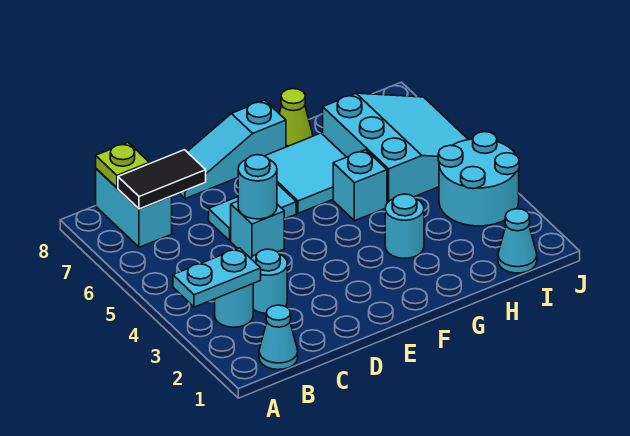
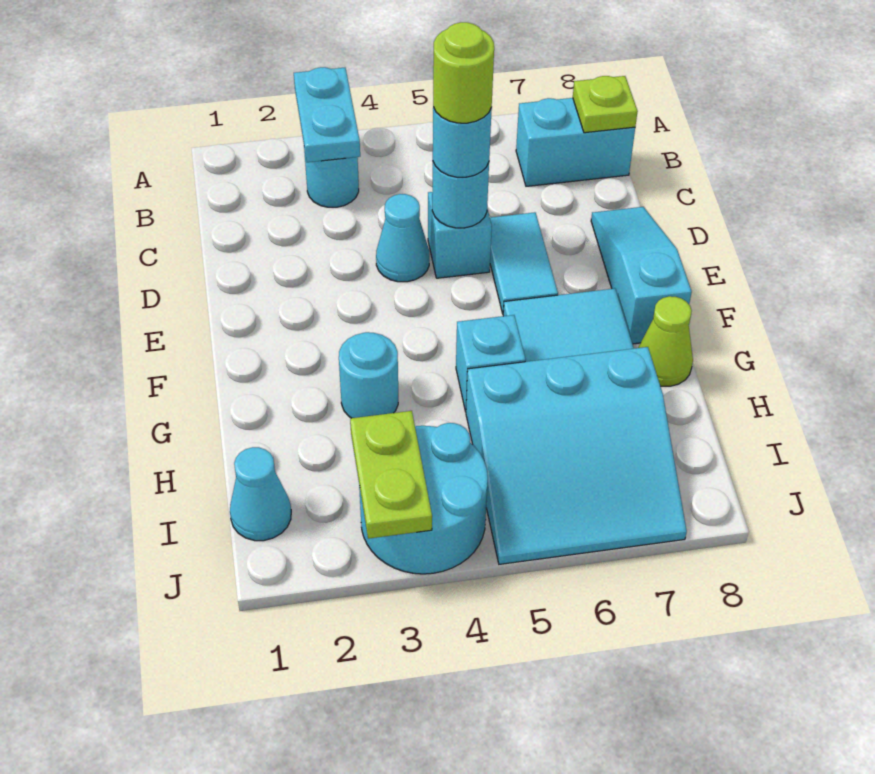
cyan cone B1 level 1 -> cyan cone D4 level 1
black tile B7:C7 level 2 -> none
cyan round brick C3 level 1 -> cyan round brick D5 level 3
none -> lime round brick D5 level 4
none -> lime plate I3:J3 level 2

